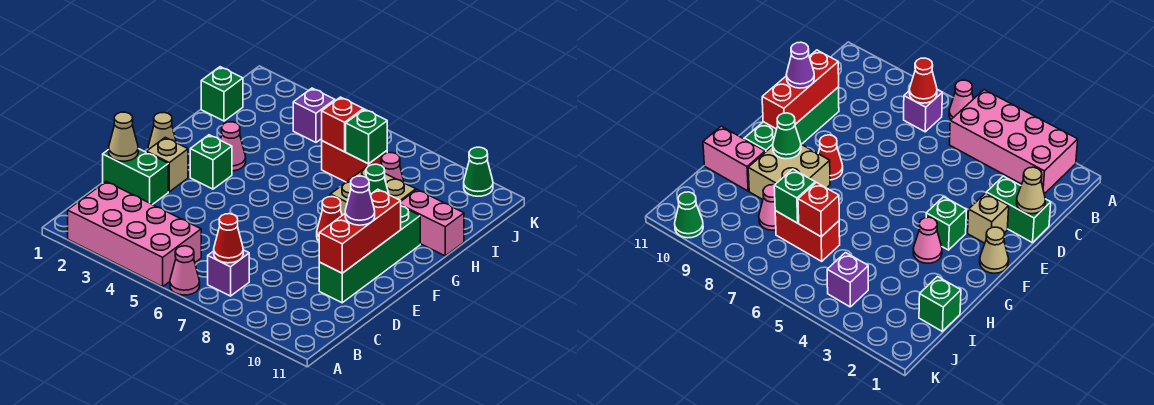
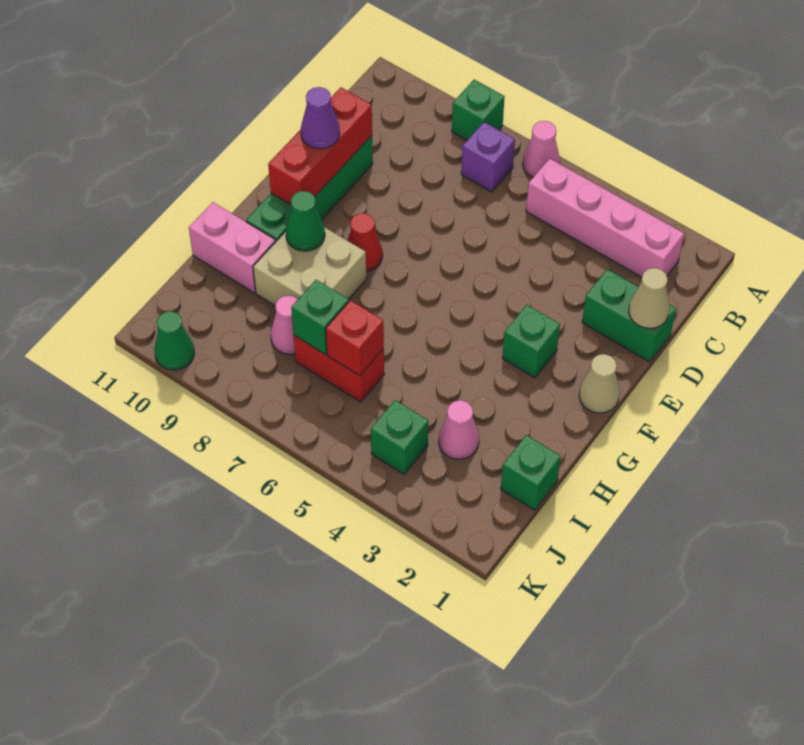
pink brick A2:B5 level 1 -> pink brick B2:B5 level 1
none -> green brick A8 level 1
red cone B7 level 2 -> none
tan brick E2 level 1 -> none
pink cone G3 level 1 -> pink cone I3 level 1
purple brick J4 level 1 -> green brick J4 level 1

